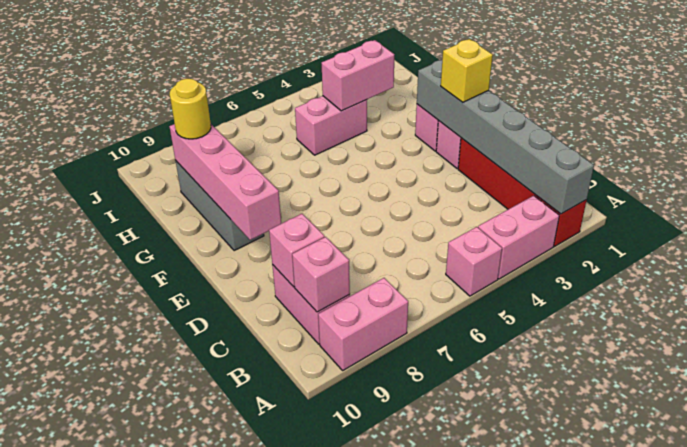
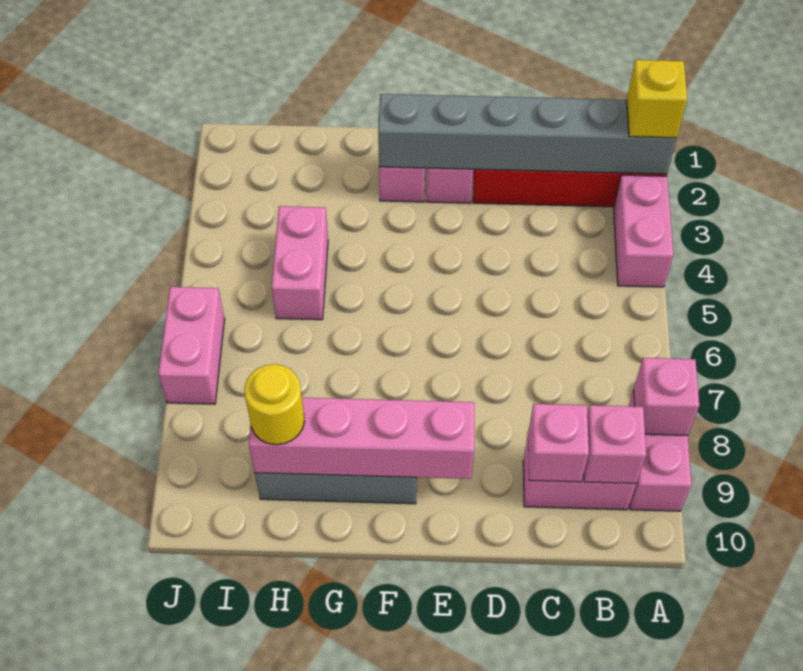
pink brick A5 level 1 -> pink brick A8 level 2
yellow brick E2 level 3 -> yellow brick A2 level 3
pink brick H3:H4 level 2 -> pink brick J6:J7 level 1

